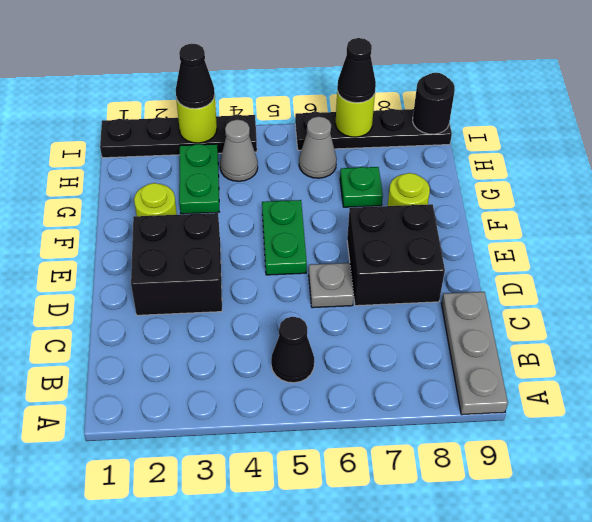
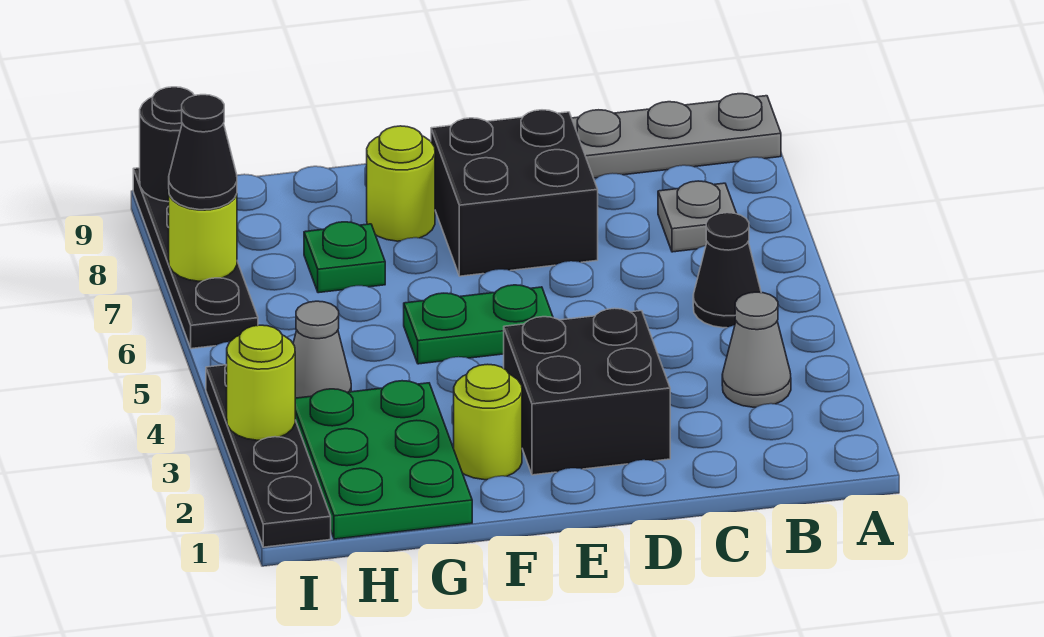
grey plate D6 level 1 -> grey plate B7 level 1
green plate G3:H3 level 1 -> green plate G1:H3 level 1
grey cone H6 level 1 -> grey cone B3 level 1
black cone I3 level 3 -> none

